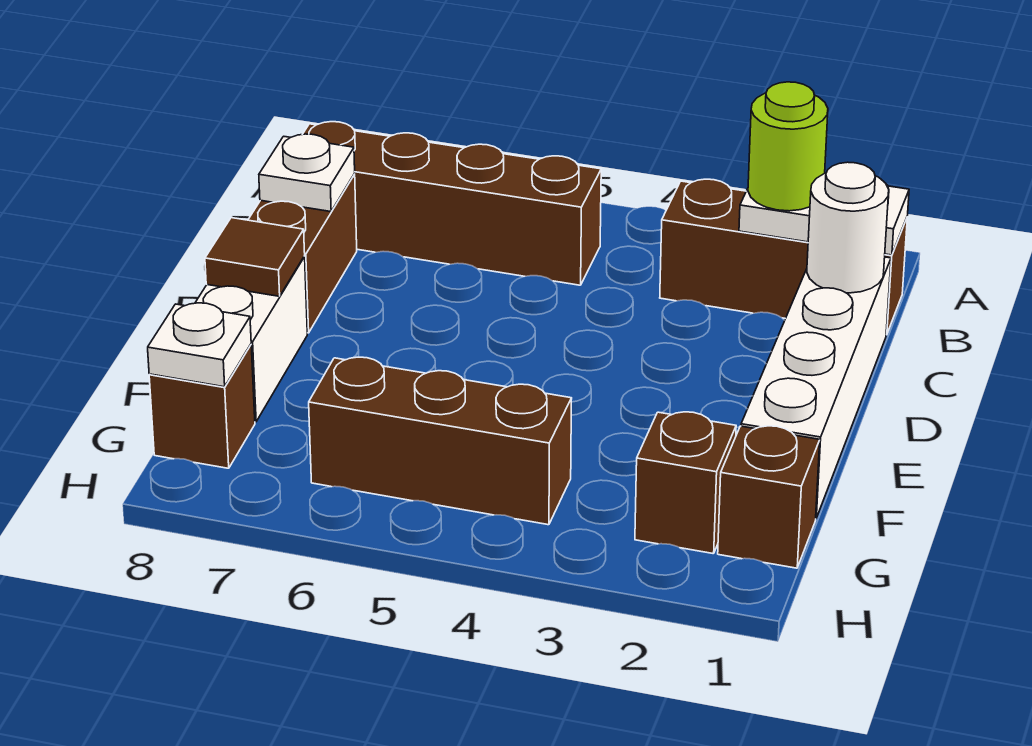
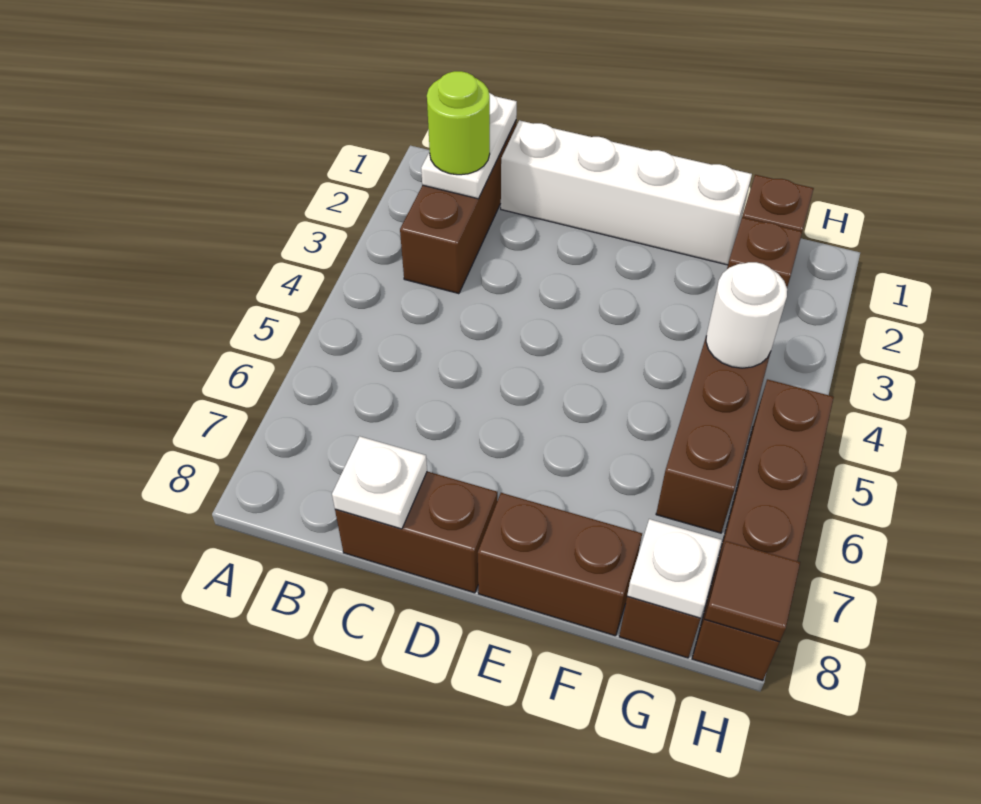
brown brick B5:B8 level 1 -> brown brick H5:H8 level 1
white round brick C1 level 2 -> white round brick G4 level 2
white brick E8:F8 level 1 -> brown brick E8:F8 level 1
brown tile E8 level 2 -> brown tile H8 level 2

